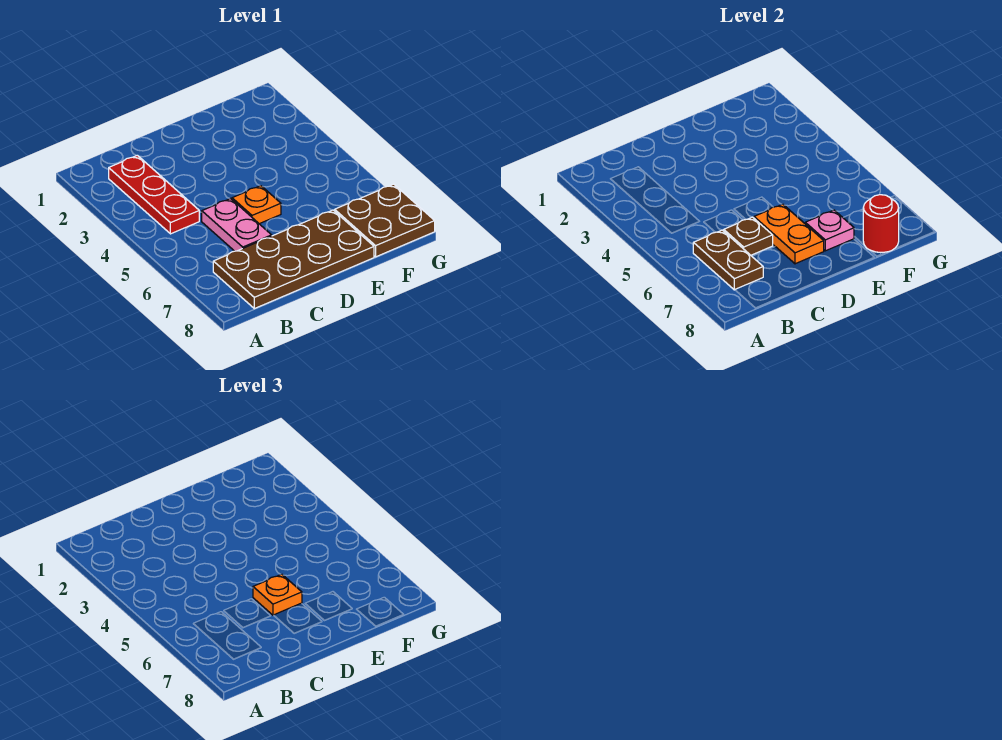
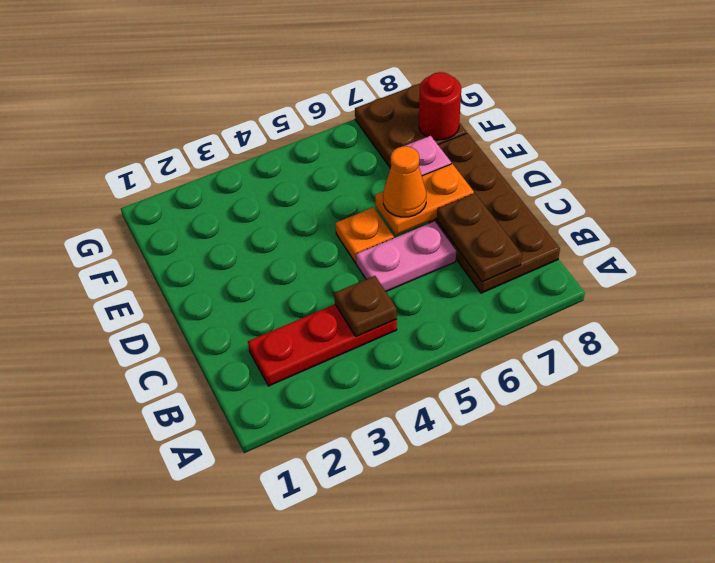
brown plate B6:B7 level 2 -> brown plate B7:C7 level 2
brown plate C6 level 2 -> brown plate B4 level 2
orange plate D6 level 3 -> orange cone D6 level 3

